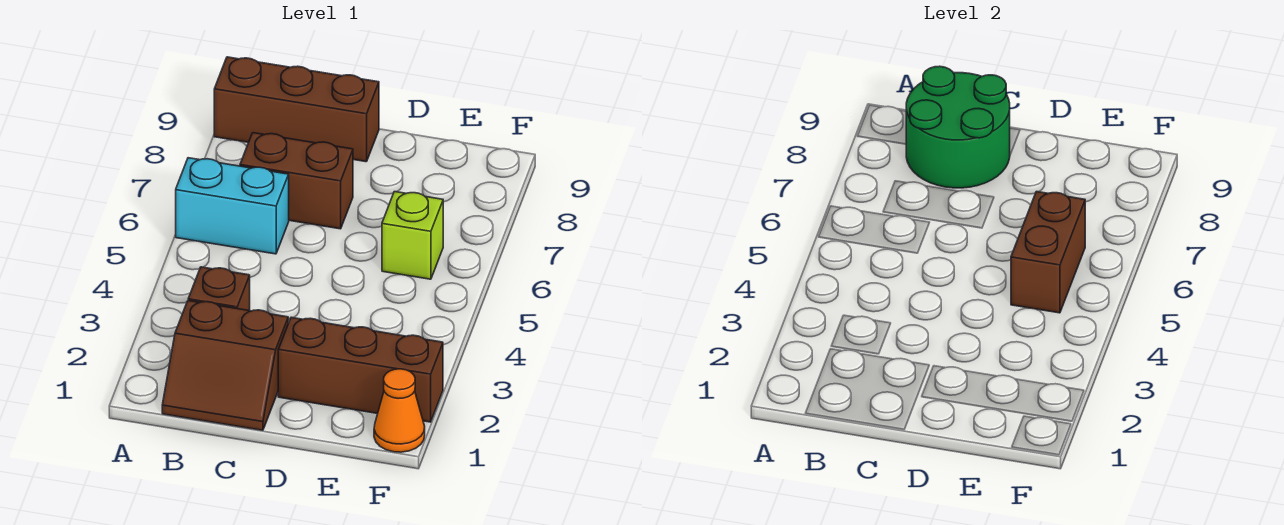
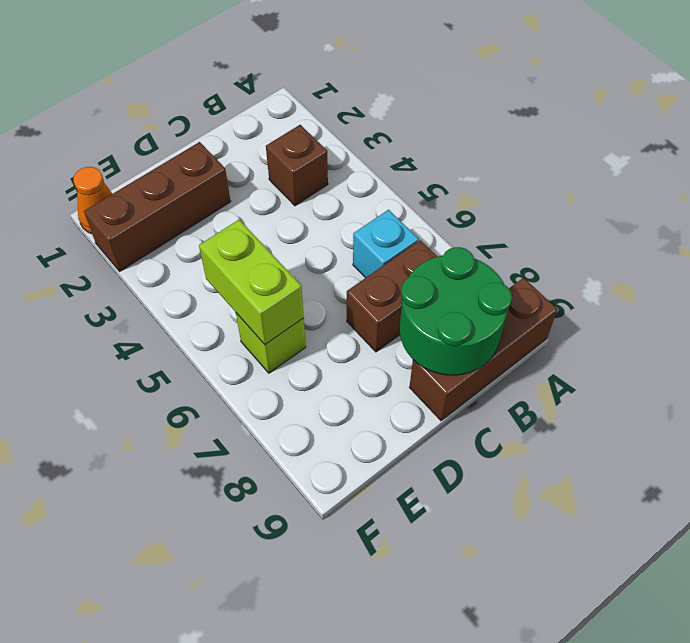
cyan brick A6:B6 level 1 -> cyan brick B6 level 1
brown slope B1:C2 level 1 top 2 -> none
brown brick E5:E6 level 2 -> lime brick E5:E6 level 2

